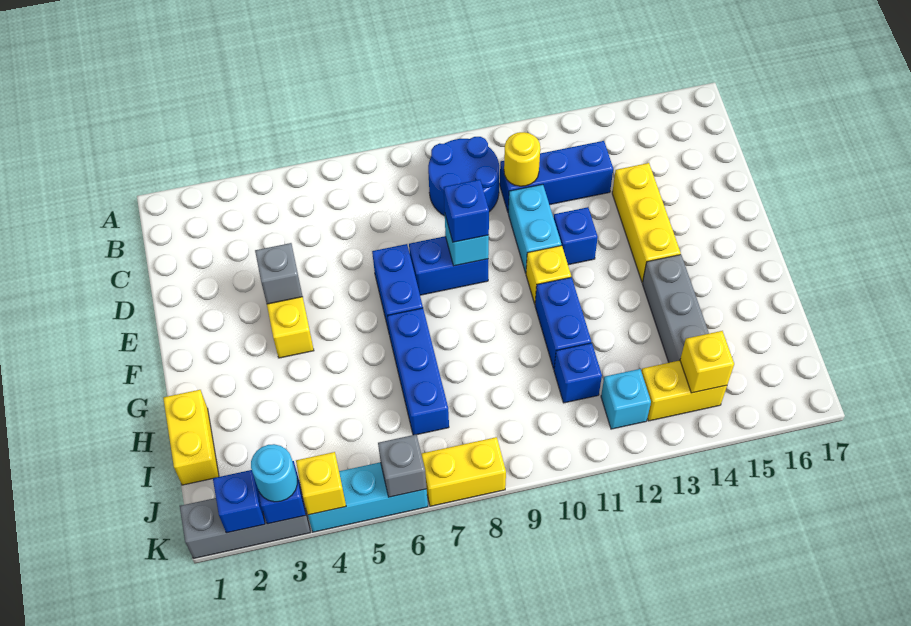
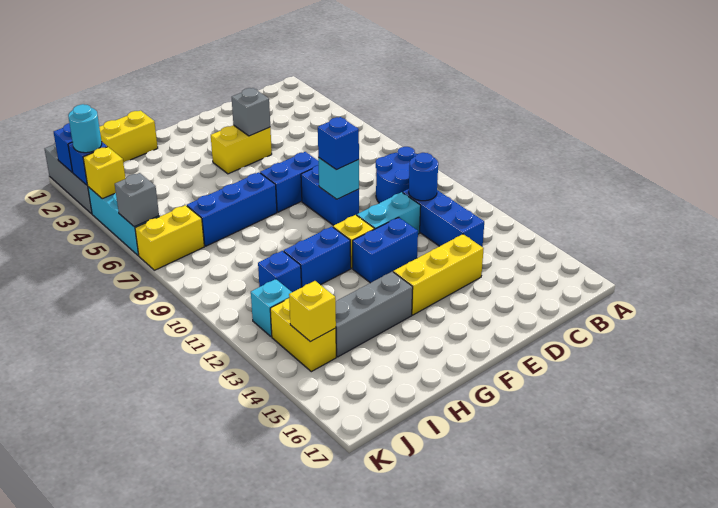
yellow round brick C11 level 2 -> blue round brick C11 level 2
blue brick E12 level 1 -> blue brick E12:F12 level 1
yellow brick K7:K8 level 1 -> yellow brick J7:K7 level 1

